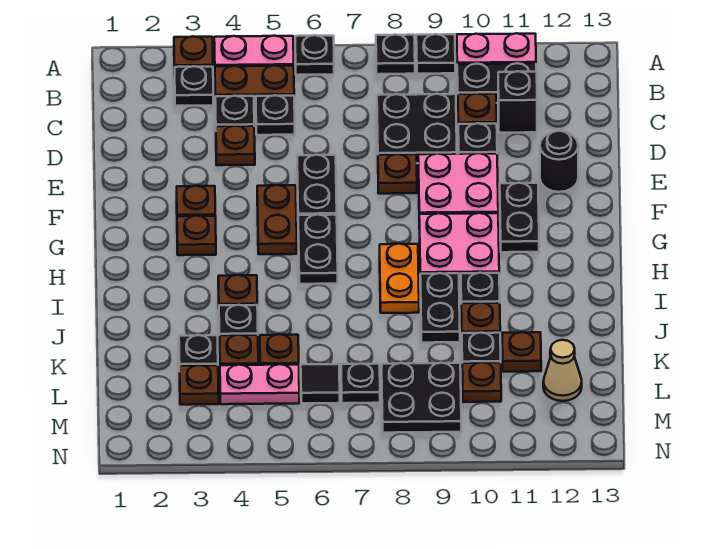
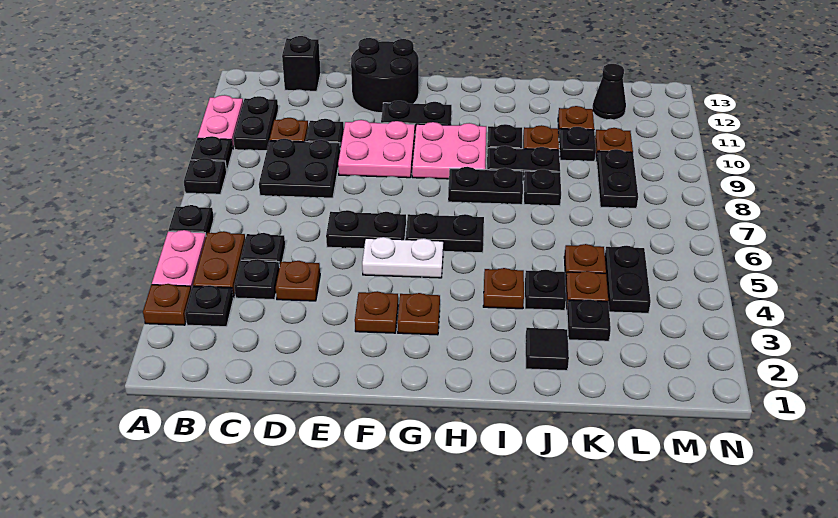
black brick C11 level 1 -> black brick C13 level 1
brown plate E8 level 1 -> none
black round brick E12 level 1 -> black round brick E12:F13 level 1
brown plate F5:G5 level 1 -> white plate F5:G5 level 1
orange plate H8:I8 level 1 -> black plate H8:I8 level 1
brown plate L3 level 1 -> none
pink plate L4:L5 level 1 -> black plate L4:L5 level 1
black tile L6 level 1 -> black tile J2 level 1
black plate L7 level 1 -> black plate J8 level 1
black plate L8:M9 level 1 -> black plate L8:L9 level 1
tan cone L12 level 1 -> black cone L12 level 1

